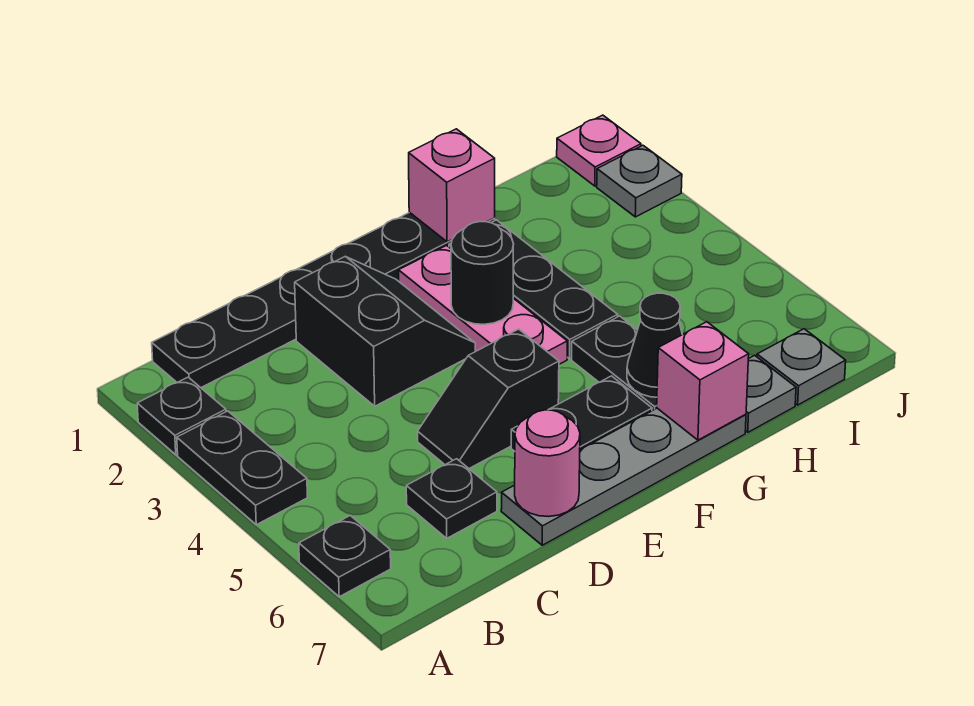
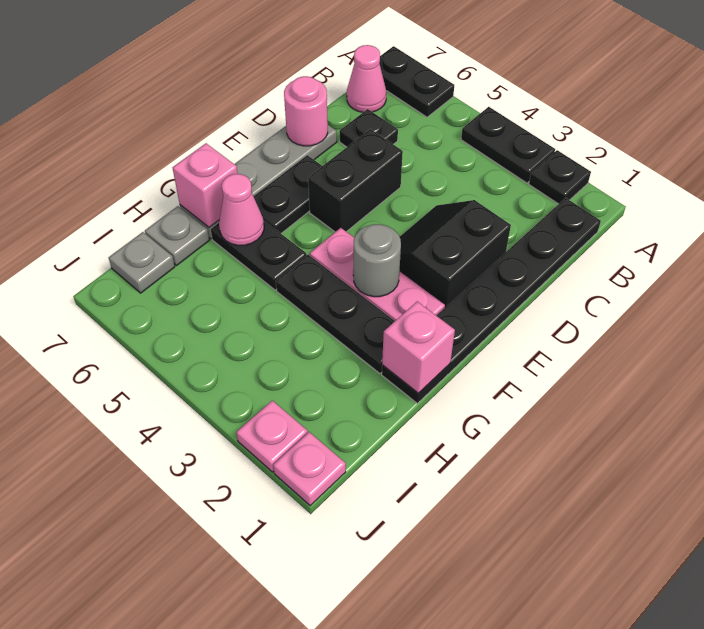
black plate A6 level 1 -> black plate A6:A7 level 1
none -> pink cone B7 level 1
black slope D2:E3 level 1 top D -> black slope D2:E3 level 1 top 2
black slope D5:E5 level 1 top E -> black brick D5:E5 level 1
black round brick F3 level 2 -> grey round brick F3 level 2
black cone G6 level 2 -> pink cone G6 level 2
grey plate J2 level 1 -> pink plate J2 level 1

